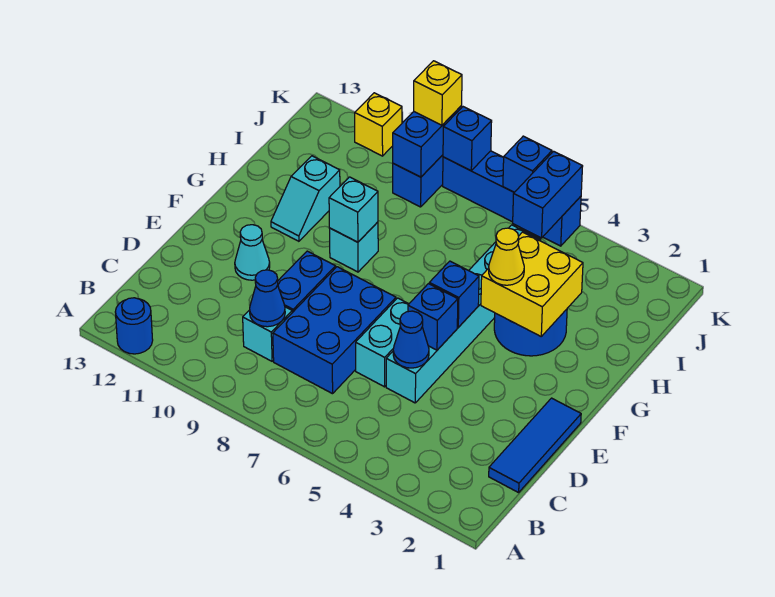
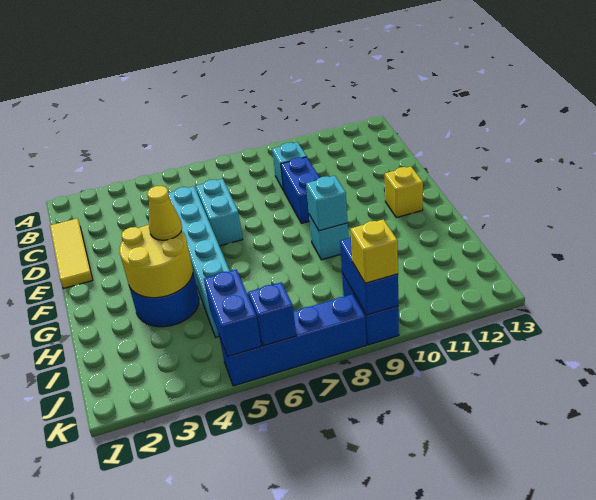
blue round brick A12 level 1 -> none
blue tile C1:E1 level 1 -> yellow tile C1:E1 level 1
blue brick C7:E8 level 1 -> none
blue cone C9 level 2 -> none
blue cone D5 level 2 -> none
blue brick E5 level 2 -> none
cyan cone E11 level 1 -> none
blue brick F5 level 2 -> none
yellow brick G3:H4 level 2 -> yellow round brick G3:H4 level 2
cyan slope G11:H11 level 1 top H -> none
blue brick K8 level 2 -> none
yellow brick K11 level 1 -> yellow brick F12 level 1

